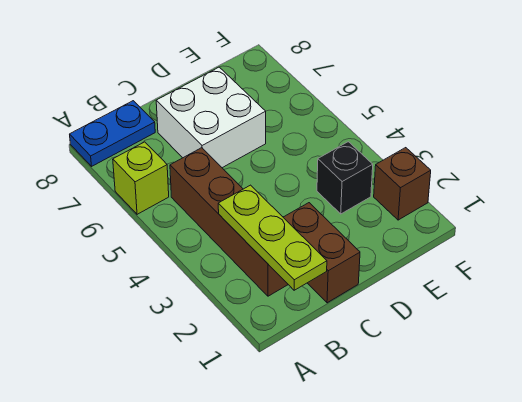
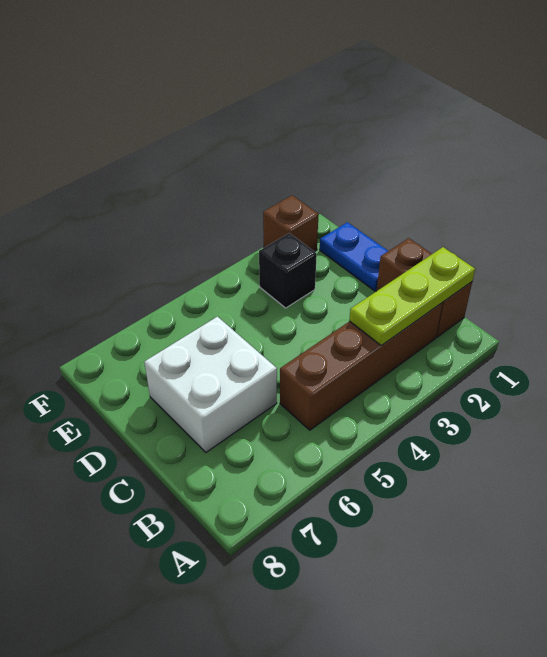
lime brick A6 level 1 -> none
blue plate A8:B8 level 1 -> blue plate D1:E1 level 1
brown brick C1:C2 level 1 -> brown brick B1:C1 level 1

